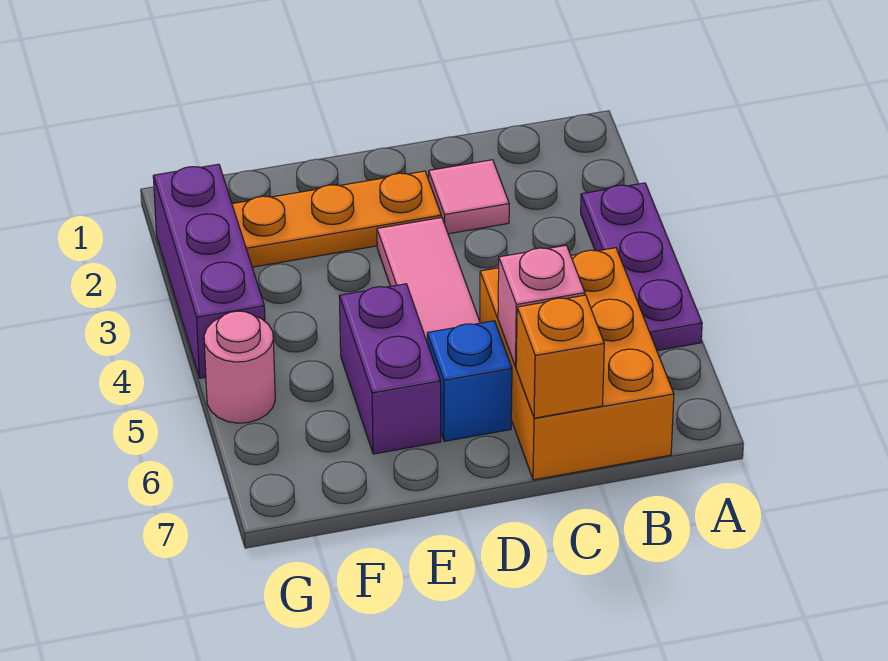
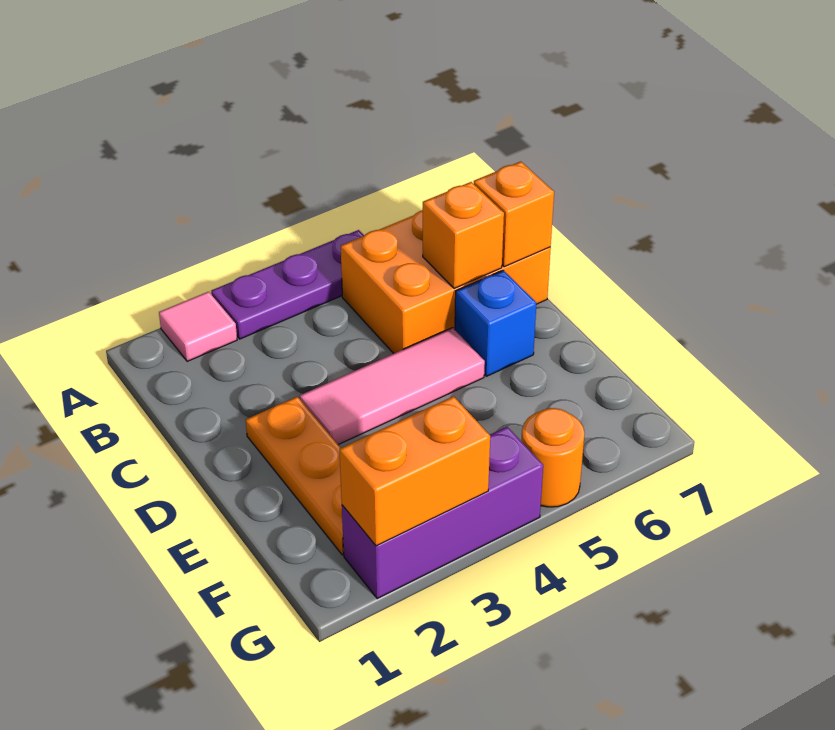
pink tile C2 level 1 -> pink tile A2 level 1
pink brick C6 level 2 -> orange brick C6 level 2
purple brick E5:E6 level 1 -> none
none -> orange brick G2:G3 level 2
pink round brick G5 level 1 -> orange round brick G5 level 1

